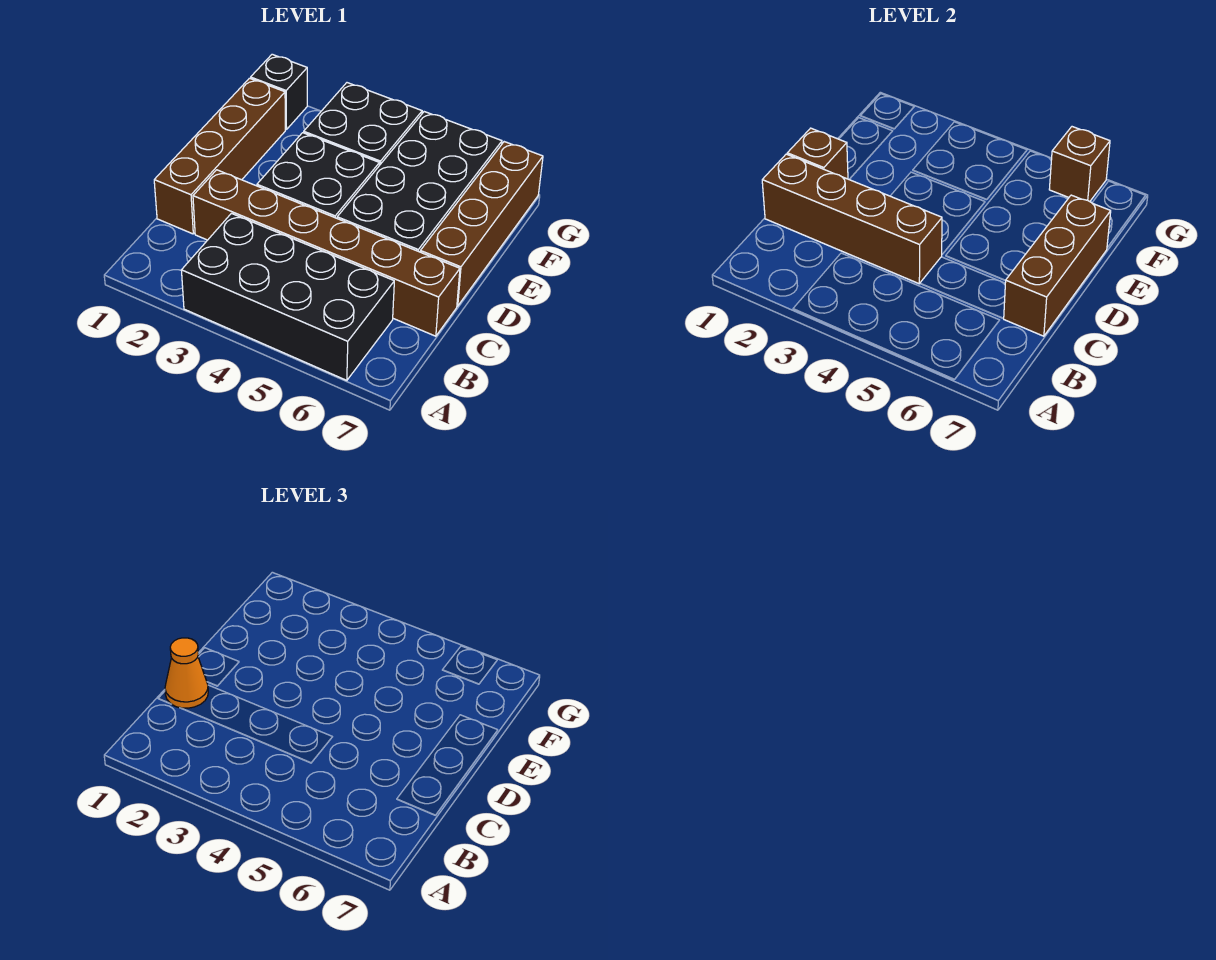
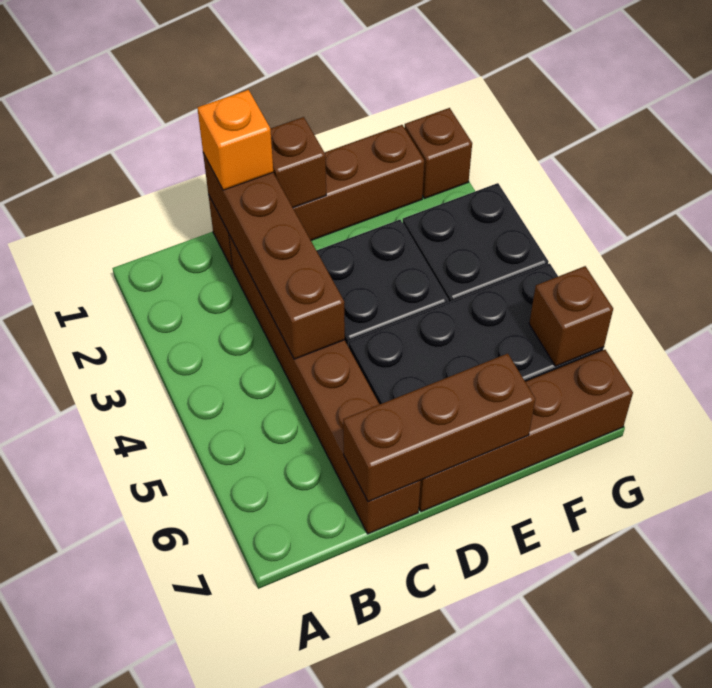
black brick A3:B6 level 1 -> none
orange cone C1 level 3 -> orange brick C1 level 3
black brick G1 level 1 -> brown brick G1 level 1

